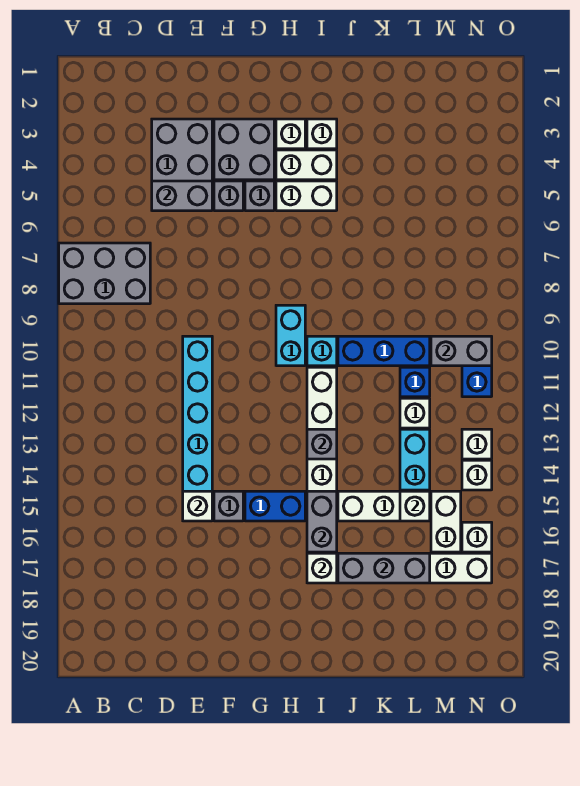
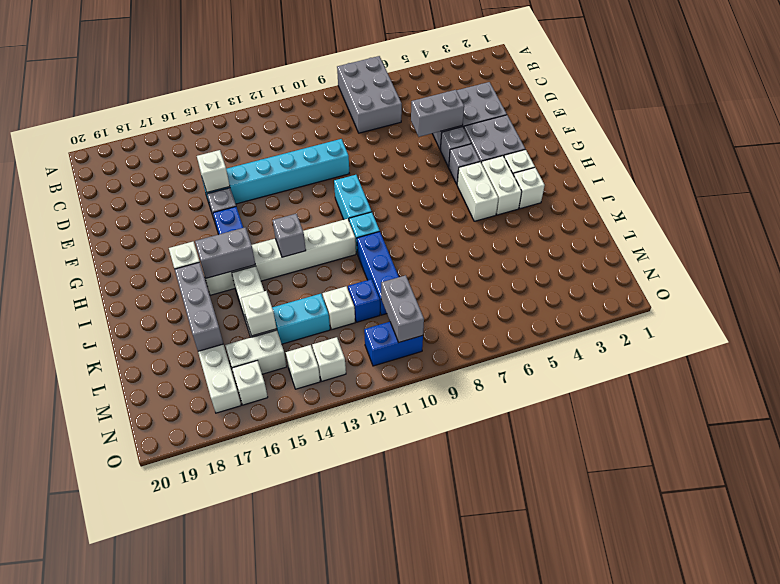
grey brick D5:E5 level 2 -> grey brick E5:E6 level 2
cyan brick H9:H10 level 1 -> cyan brick G10:H10 level 1

